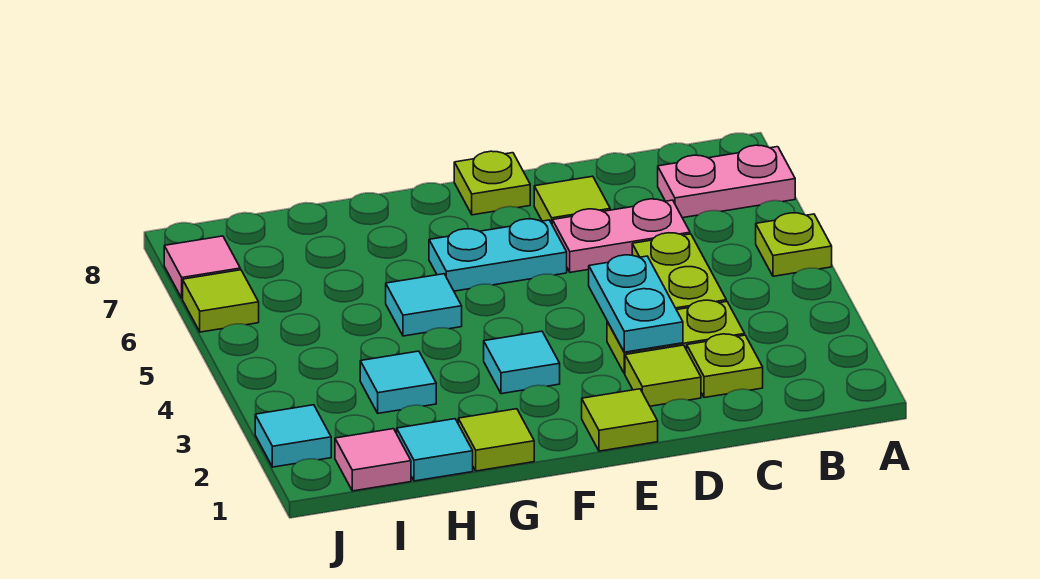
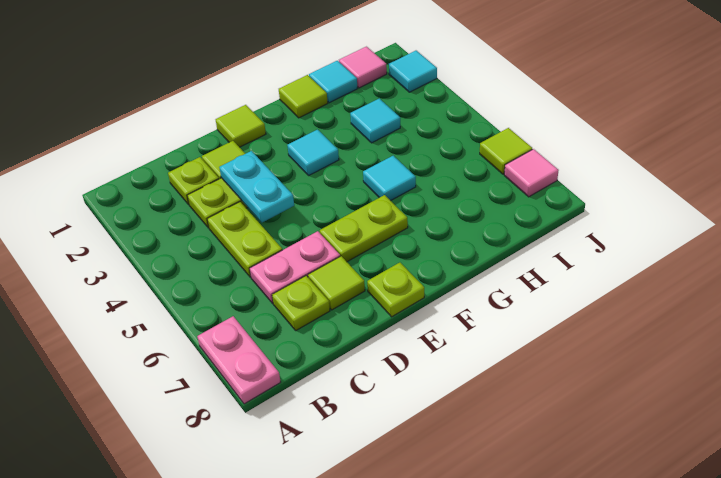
lime plate A5 level 1 -> lime plate C7 level 1
pink plate A7:B7 level 1 -> pink plate A7:A8 level 1
cyan plate E6:F6 level 1 -> lime plate E6:F6 level 1

